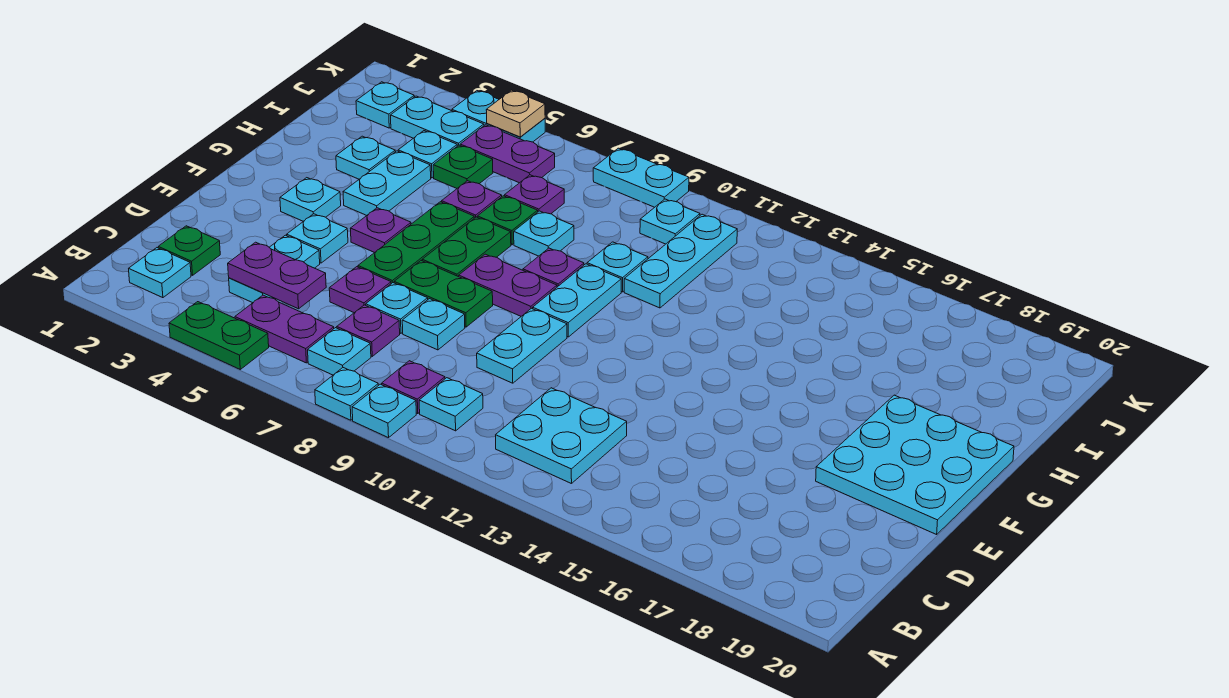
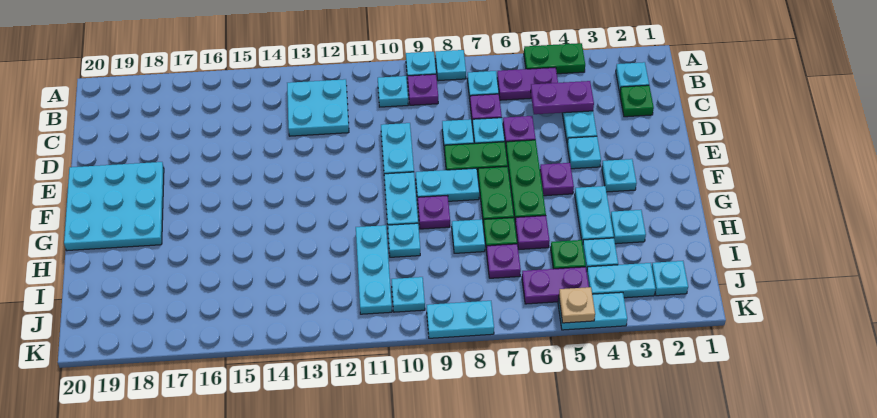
purple plate F8:F9 level 1 -> cyan plate F8:F9 level 1

